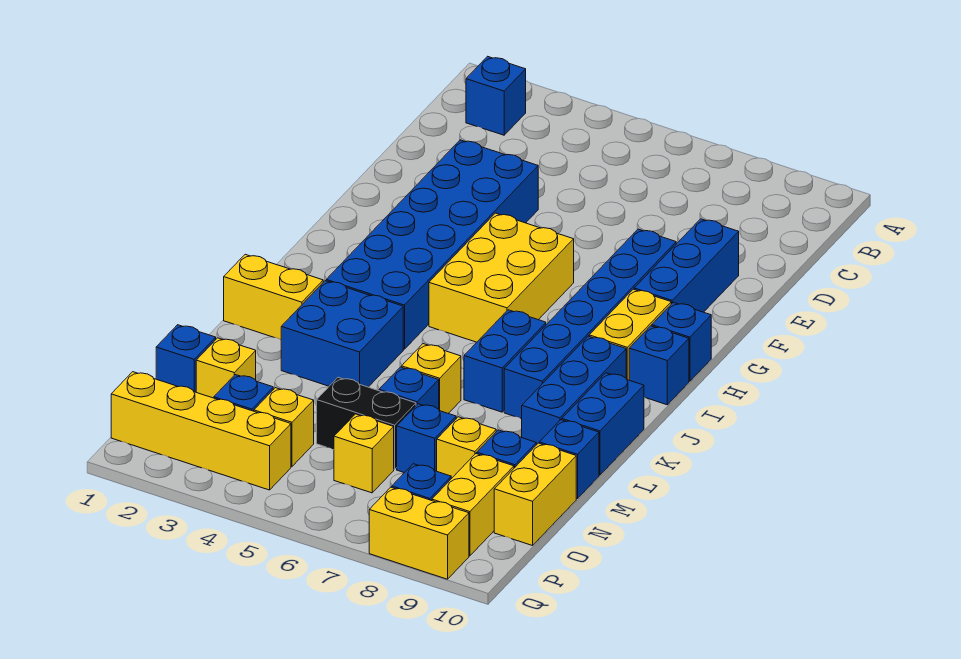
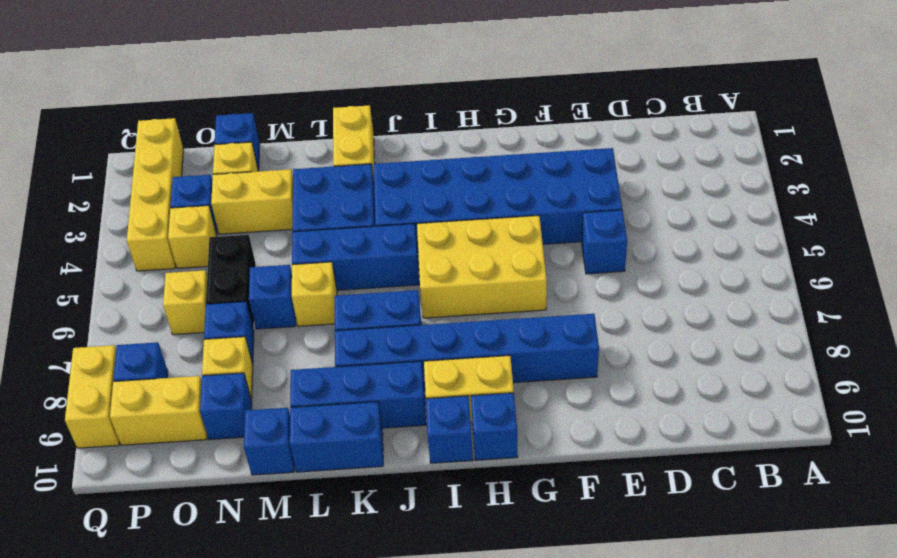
blue brick B2 level 1 -> blue brick E5 level 1
blue brick E9:G9 level 1 -> blue brick J5:L5 level 1
yellow brick N10:O10 level 1 -> yellow brick M3:N3 level 1

